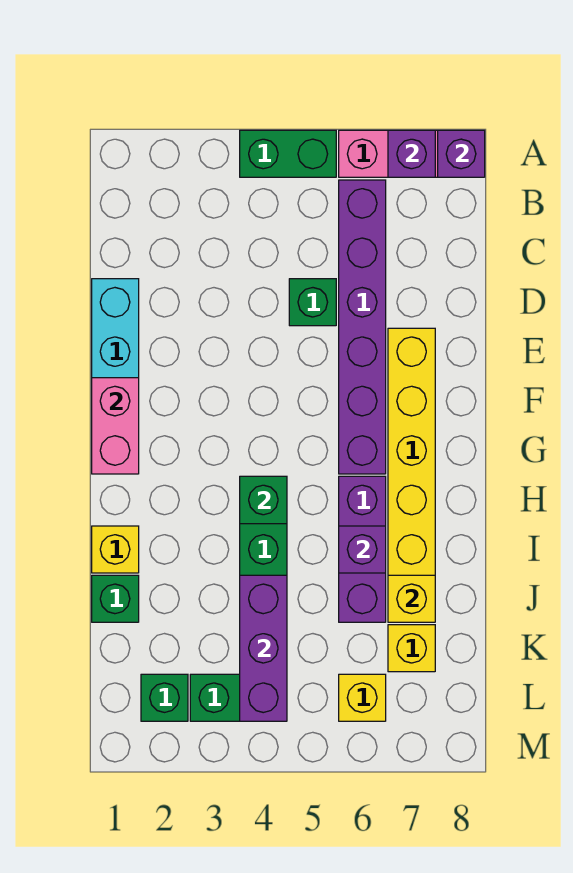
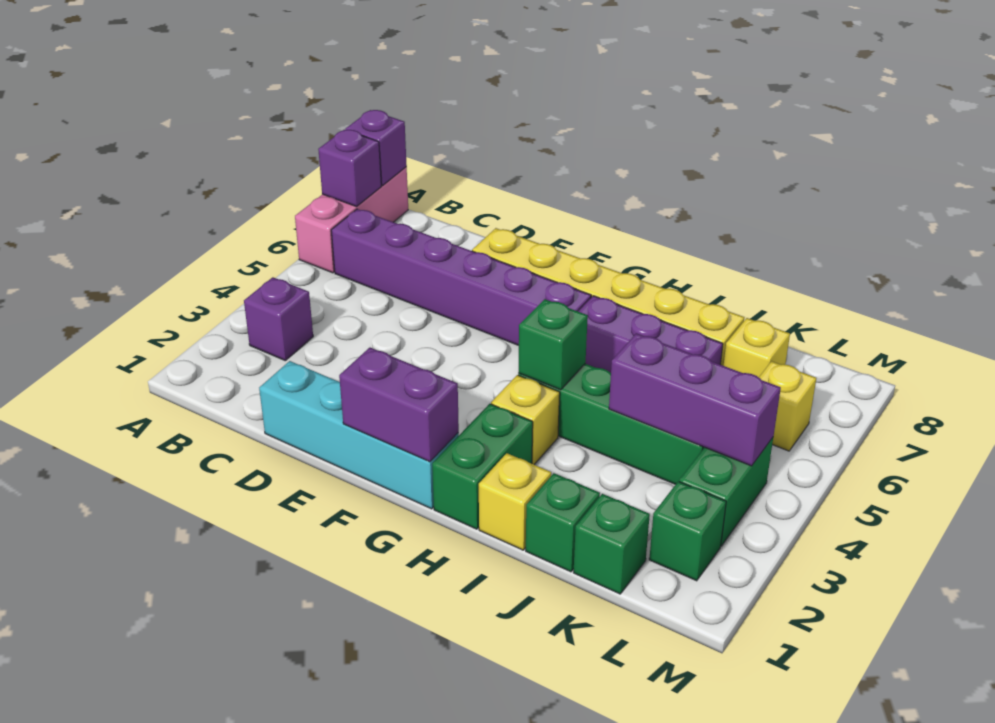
green brick A4:A5 level 1 -> green brick H1:H2 level 1
green brick D5 level 1 -> green brick K1 level 1
pink brick F1:G1 level 2 -> purple brick F1:G1 level 2
purple brick I6 level 2 -> purple brick B3 level 1
yellow brick J7 level 2 -> yellow brick H3 level 1

